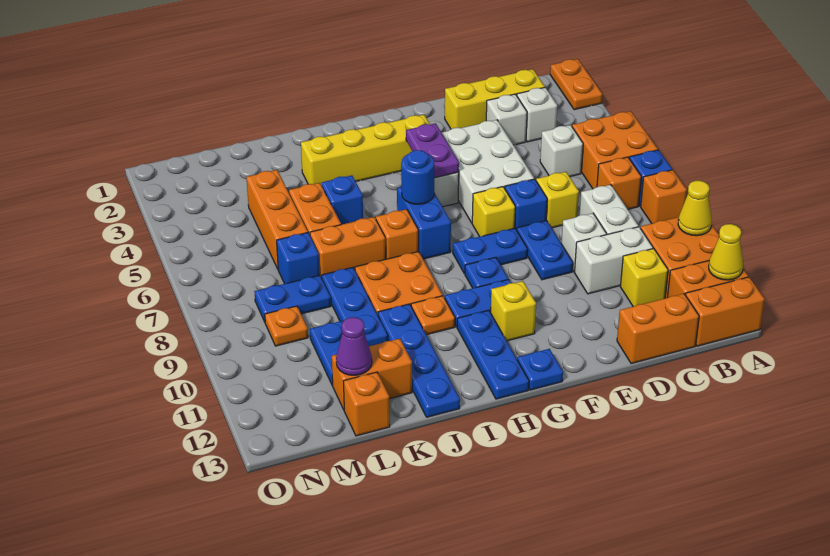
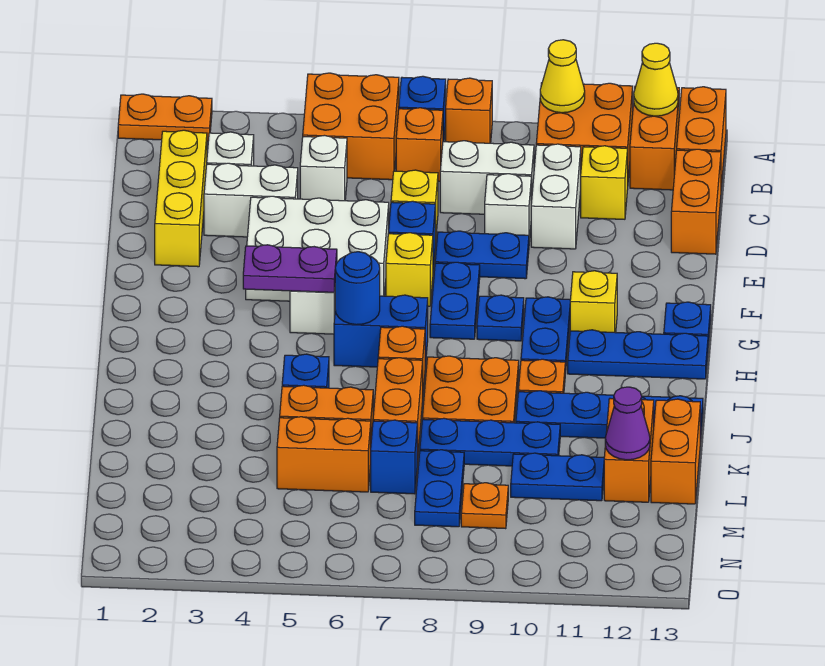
white brick D3 level 1 -> white brick D3:D4 level 1
yellow brick G3:J3 level 1 -> none
orange brick L4:L6 level 1 -> orange brick L5:L6 level 1
orange brick L13 level 1 -> orange brick K13:L13 level 1

